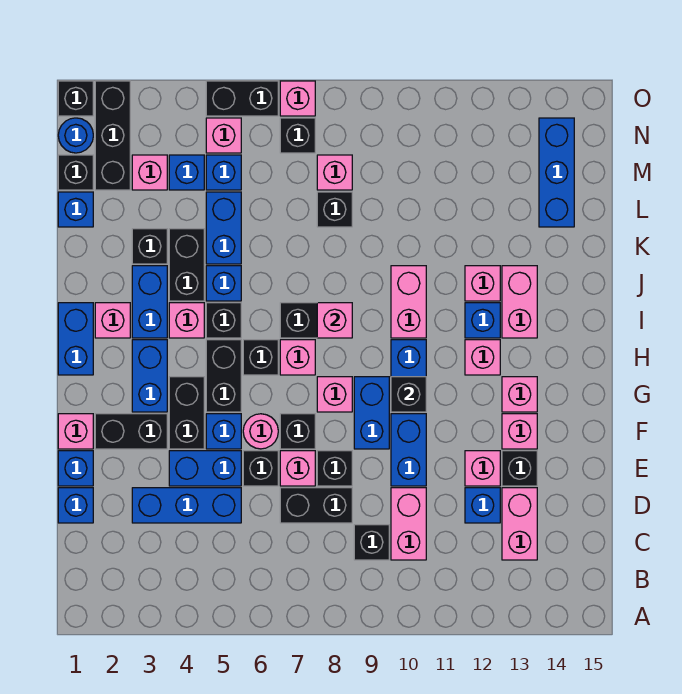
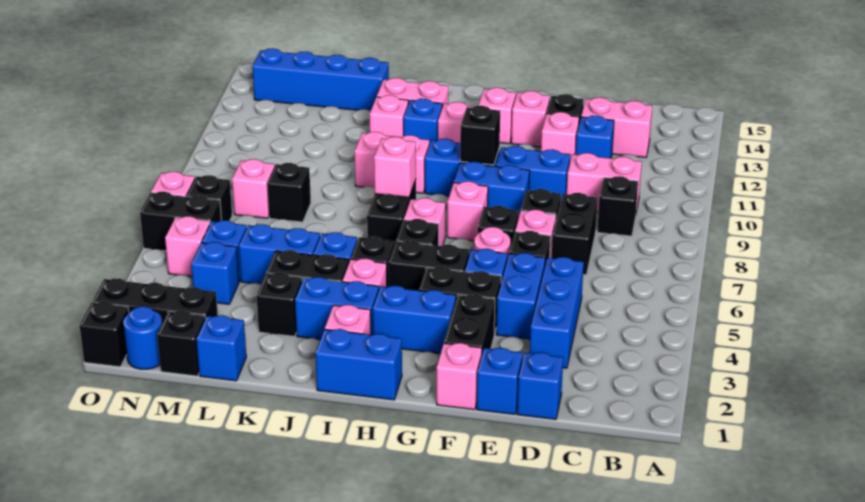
blue brick L14:N14 level 1 -> blue brick K14:N14 level 1
pink brick M3 level 1 -> none
black brick O5:O6 level 1 -> black brick N6:O6 level 1

